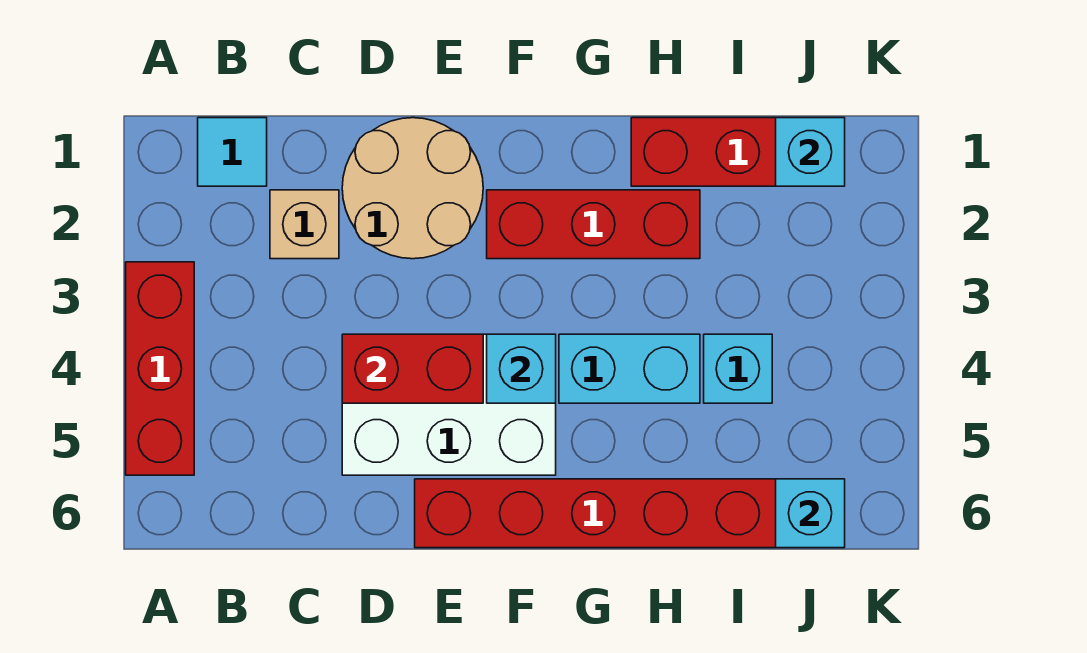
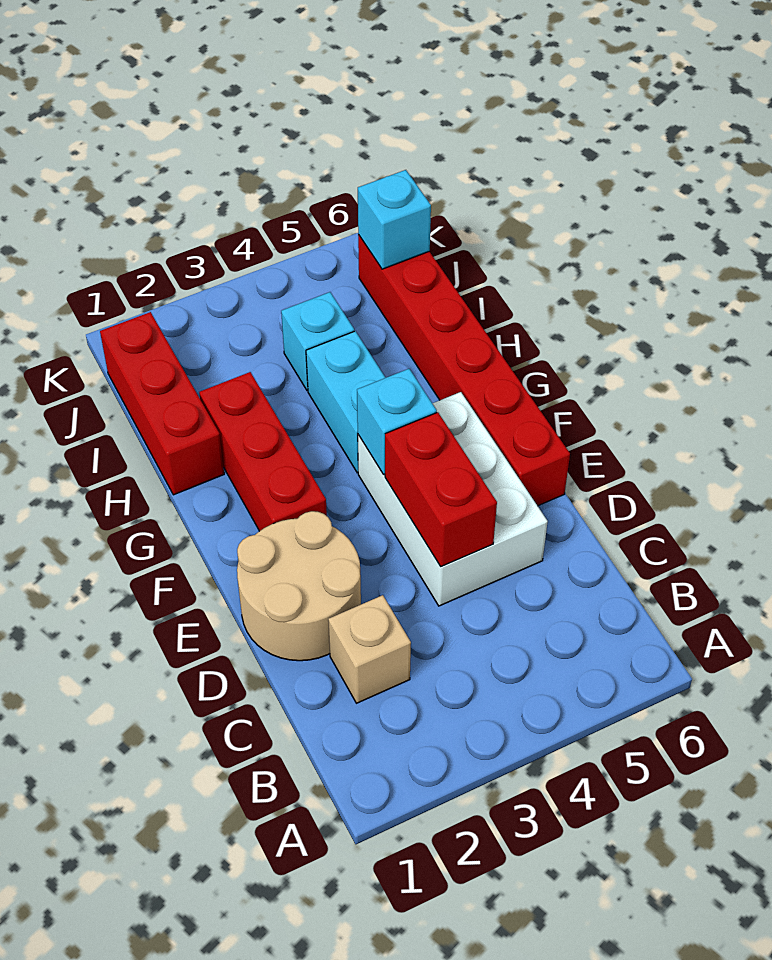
red brick A3:A5 level 1 -> none
cyan tile B1 level 1 -> none
cyan brick J1 level 2 -> none

